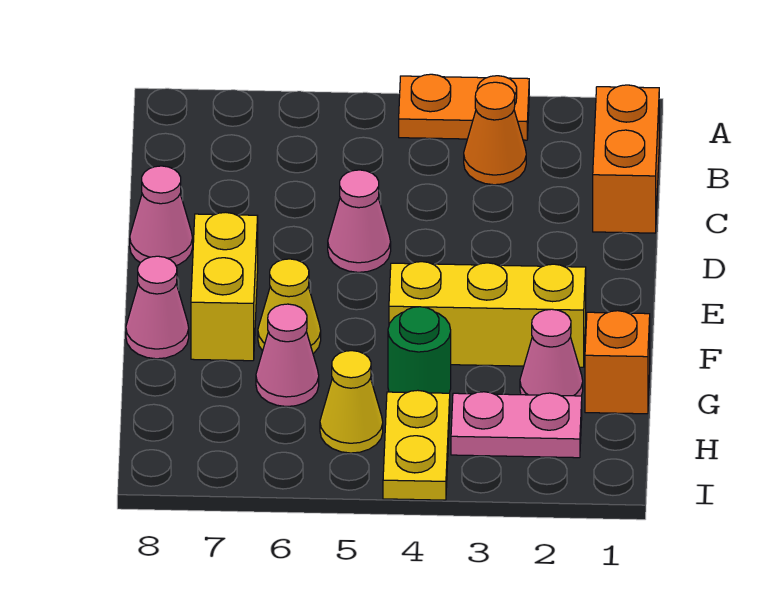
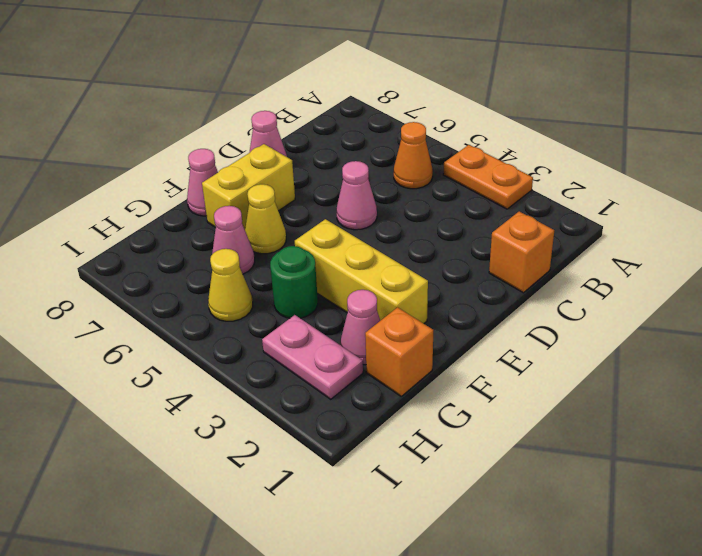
orange brick B1:C1 level 1 -> orange brick C1 level 1
orange cone B3 level 1 -> orange cone B5 level 1
yellow plate H4:I4 level 1 -> none

